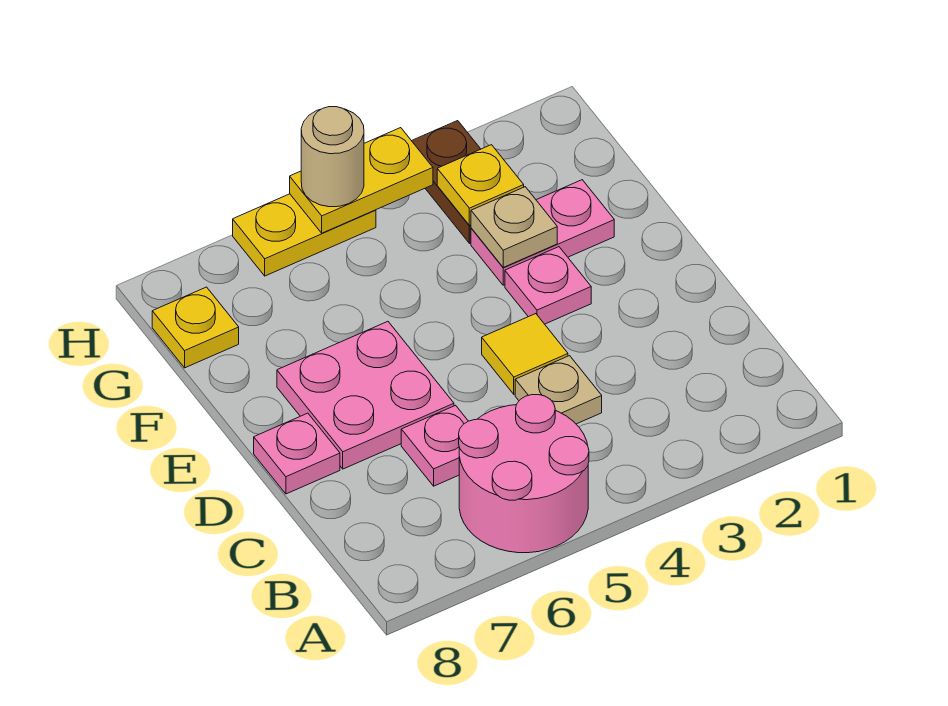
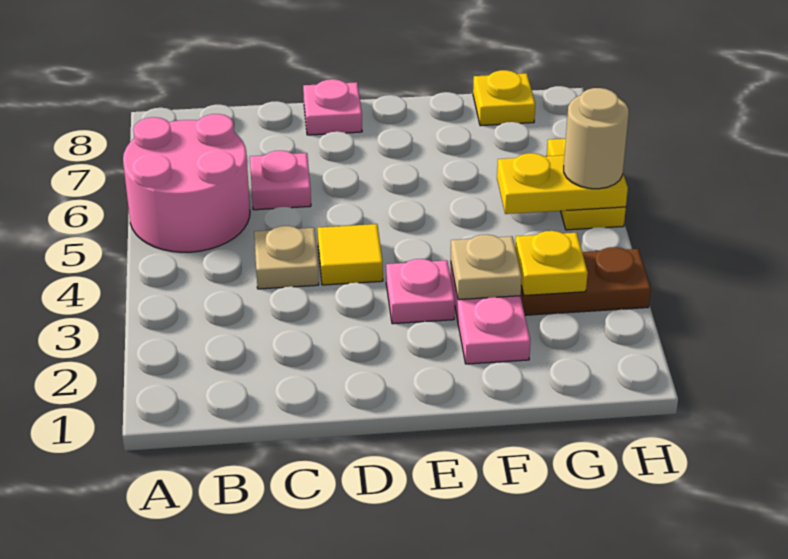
pink plate D6:E7 level 1 -> none
yellow plate H4:H5 level 2 -> yellow plate G5:H5 level 2

